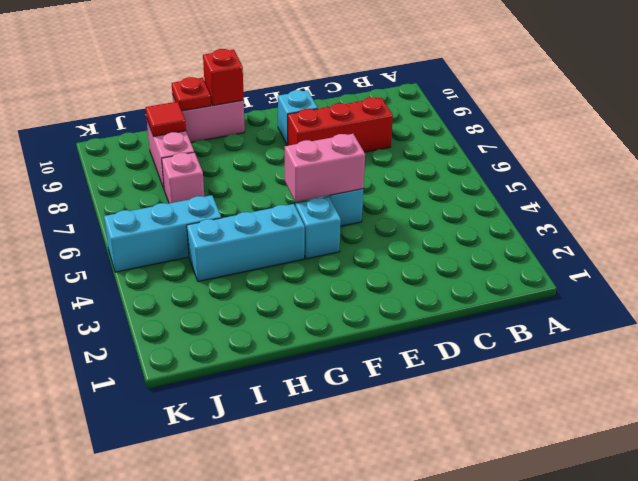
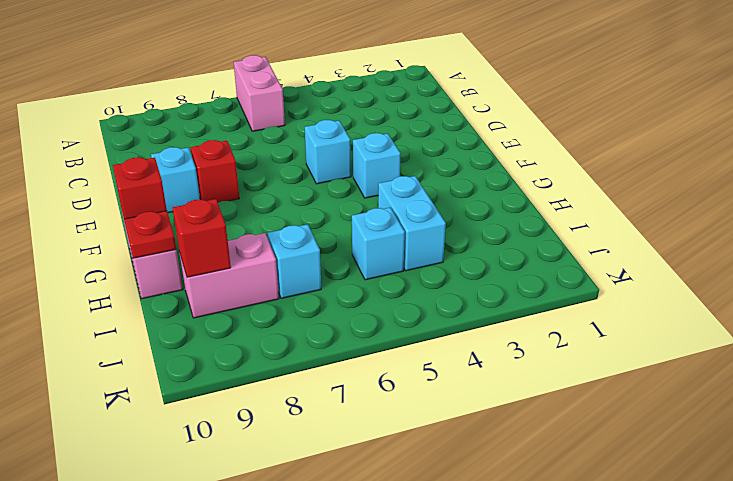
red brick C8:E8 level 1 -> red brick E8 level 1
pink brick E5:F5 level 2 -> pink brick A6:B6 level 1
cyan brick G4:I4 level 1 -> cyan brick H4:I4 level 1
cyan brick I5:K5 level 1 -> cyan brick I5 level 1
pink brick I7 level 1 -> cyan brick I7 level 1
red tile I9 level 2 -> red brick I9 level 2

